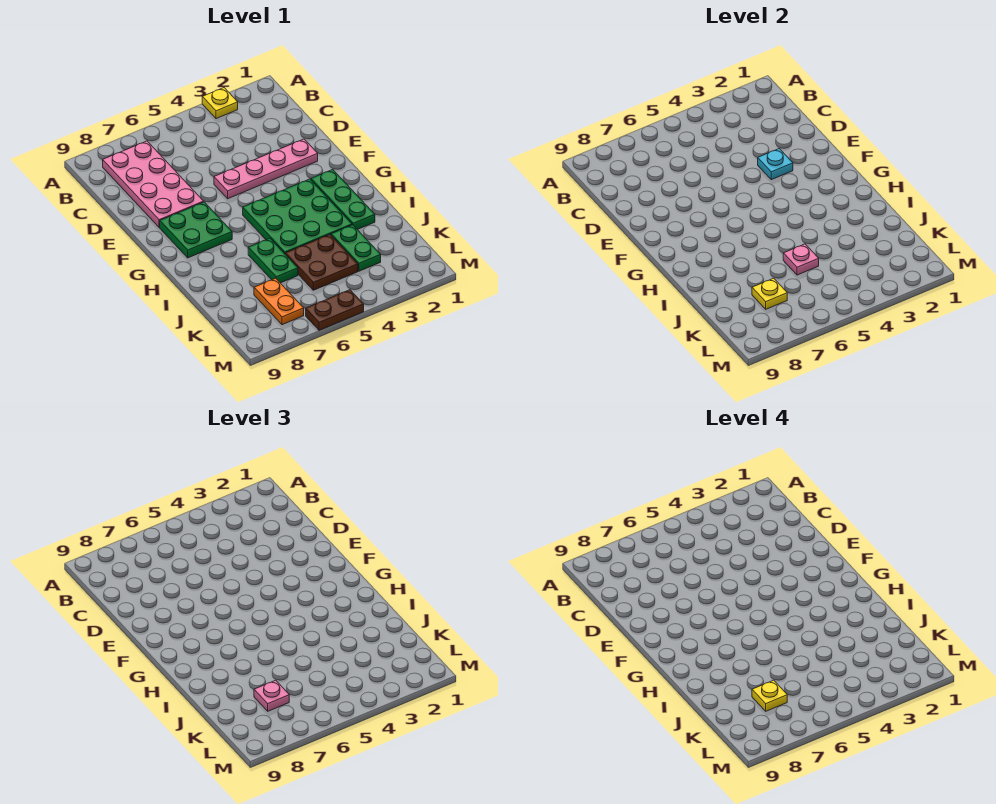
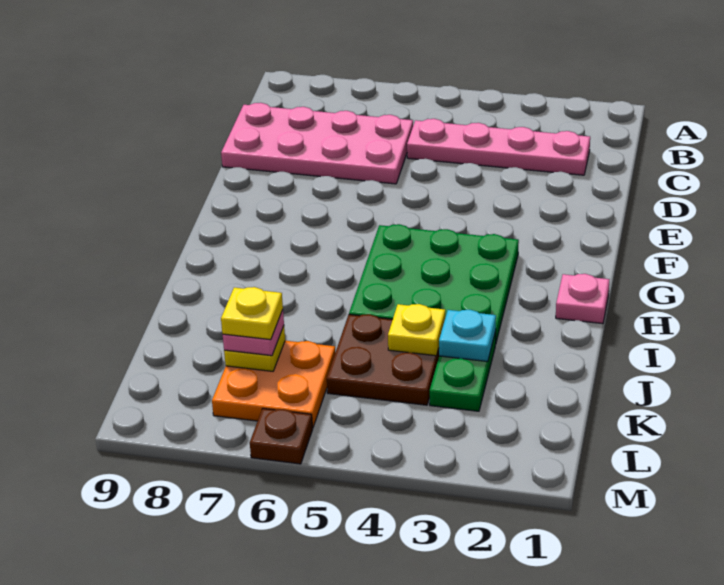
yellow plate A3 level 1 -> yellow plate J4 level 2
pink plate B7:E8 level 1 -> pink plate C6:D9 level 1
pink plate E2:E5 level 1 -> pink plate C2:C5 level 1
cyan plate E3 level 2 -> cyan plate J3 level 2
green plate F7:G8 level 1 -> none
green plate G2:I2 level 1 -> none
green plate I6:J6 level 1 -> none
pink plate J5 level 2 -> pink plate H1 level 1
orange plate K7:L7 level 1 -> orange plate K6:L7 level 1
brown plate M5:M6 level 1 -> brown plate M6 level 1

